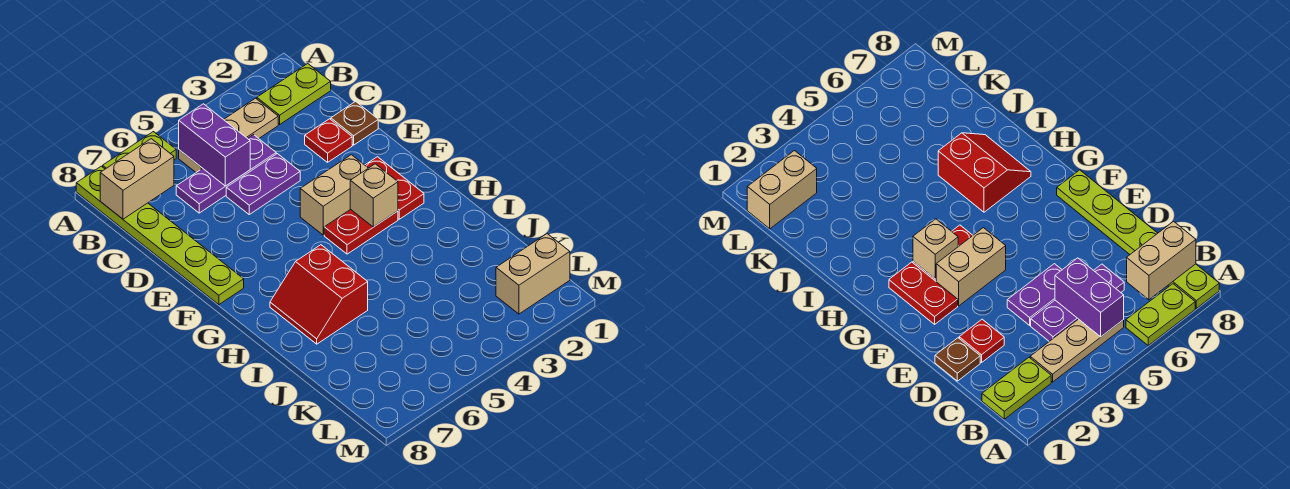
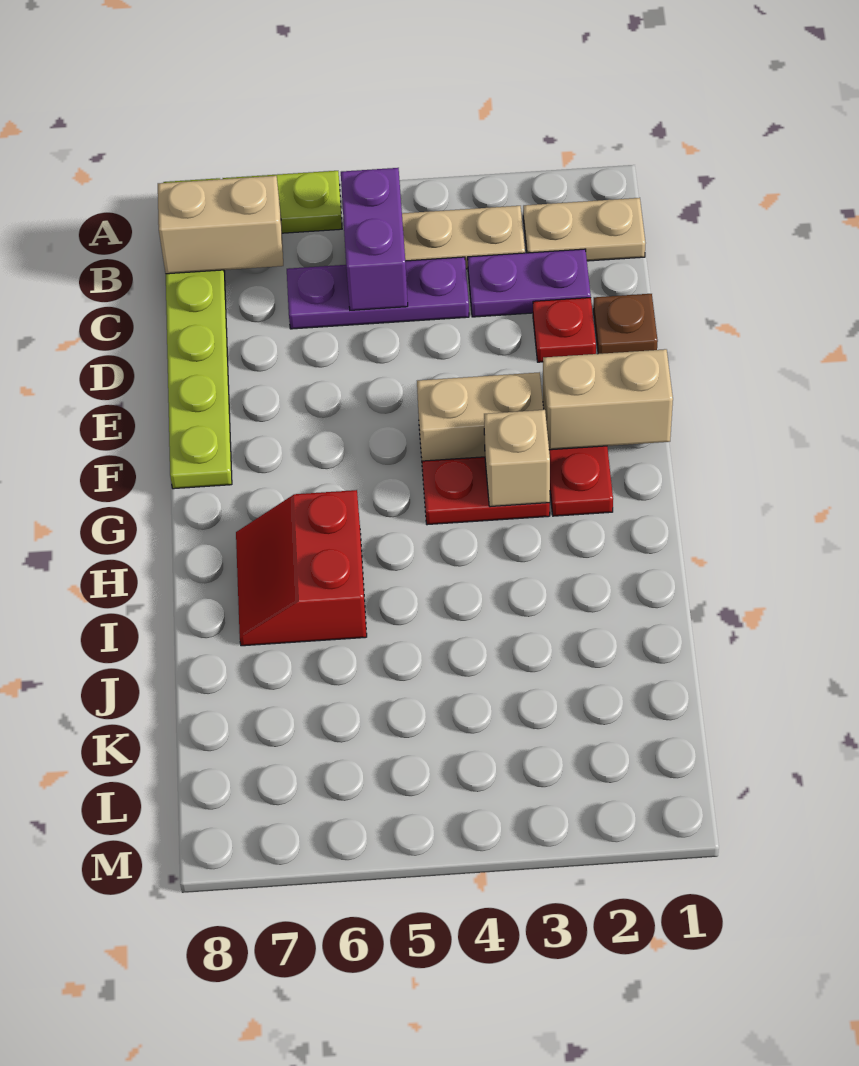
lime plate B1:B2 level 1 -> tan plate B1:B2 level 1
purple plate D4:D5 level 1 -> purple plate C2:C3 level 1
tan brick L1:L2 level 1 -> tan brick F1:F2 level 2

